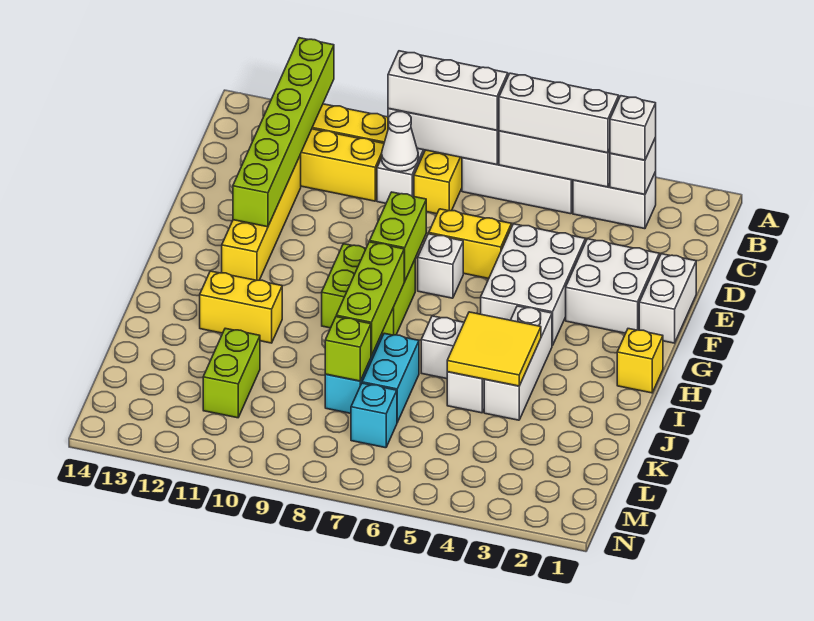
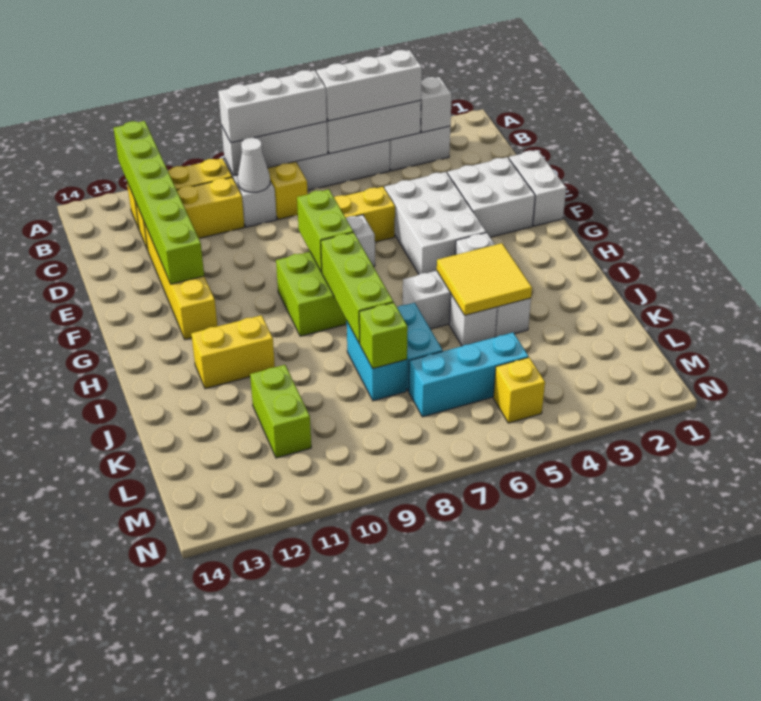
white brick B3 level 3 -> none
yellow brick H1 level 1 -> yellow brick M5 level 1
cyan brick L7 level 1 -> cyan brick L5:L7 level 1

